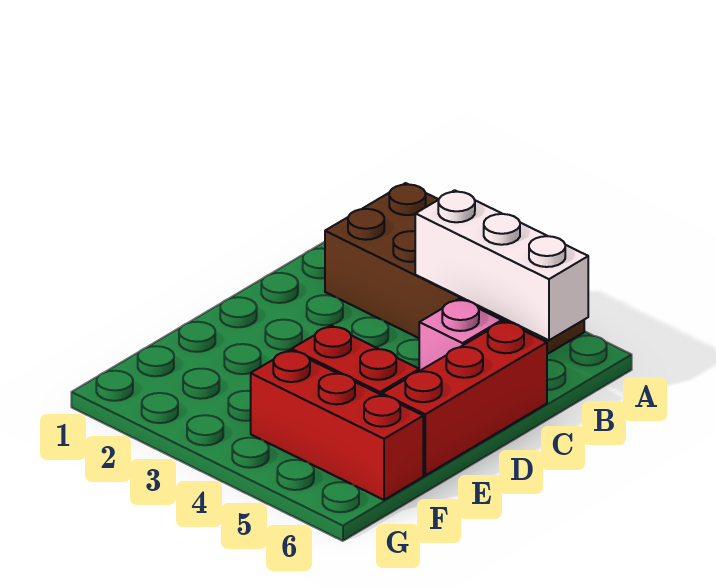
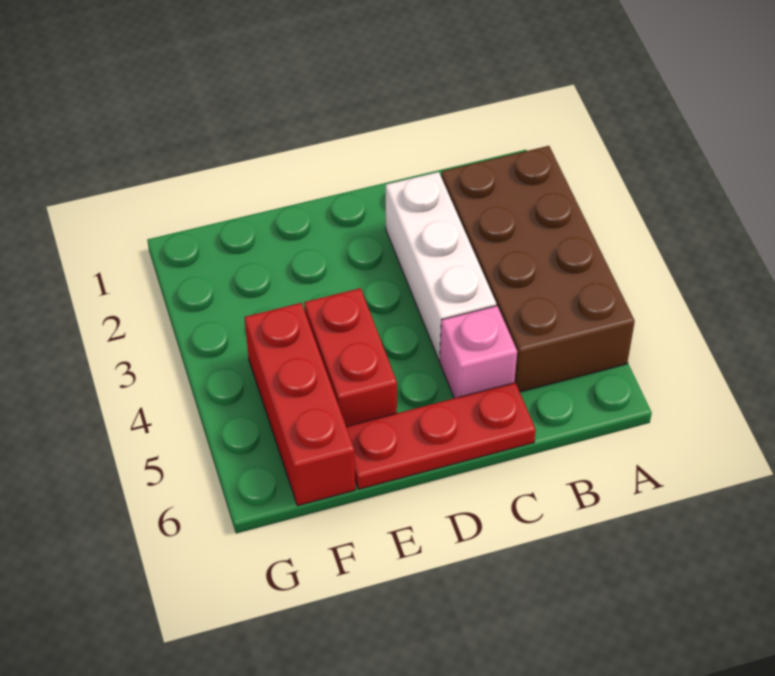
white brick B4:B6 level 2 -> white brick C2:C4 level 1
red brick C6:E6 level 1 -> red plate C6:E6 level 1

